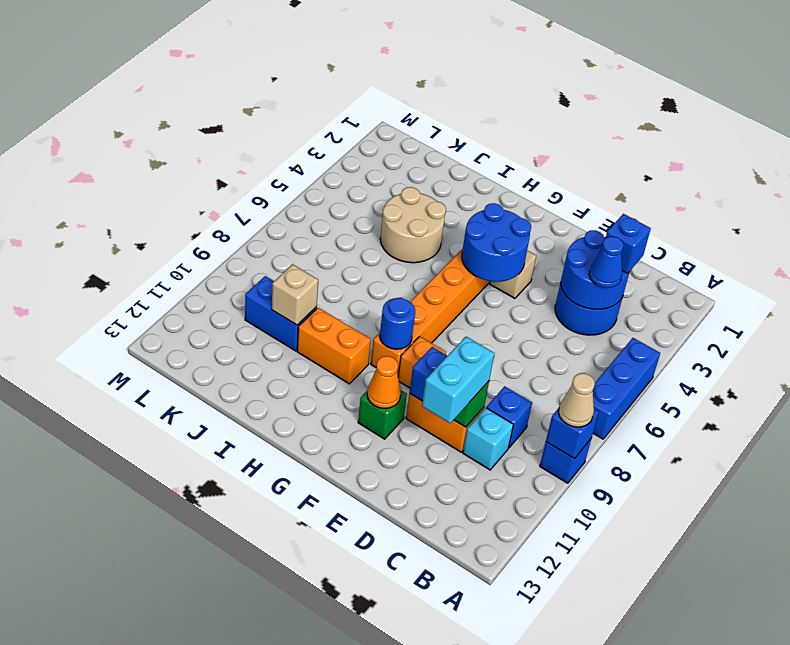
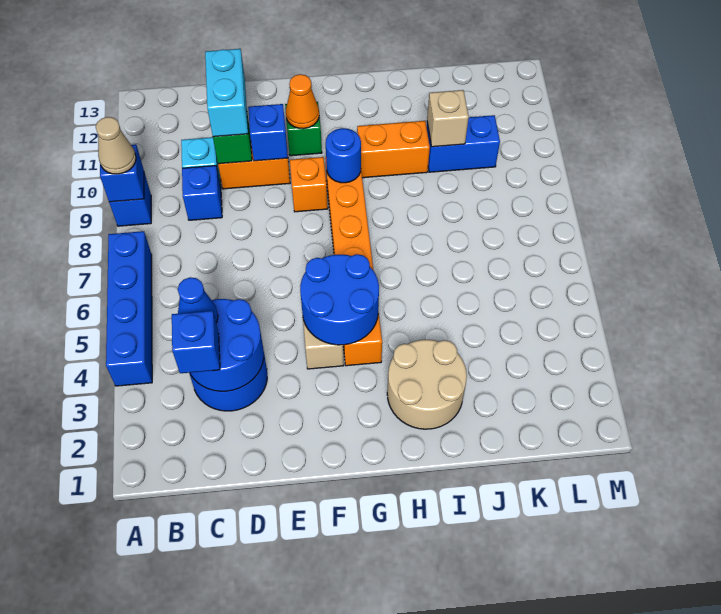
blue brick A5:A7 level 1 -> blue brick A4:A7 level 1
tan round brick I4:J5 level 1 -> tan round brick H2:I3 level 1

